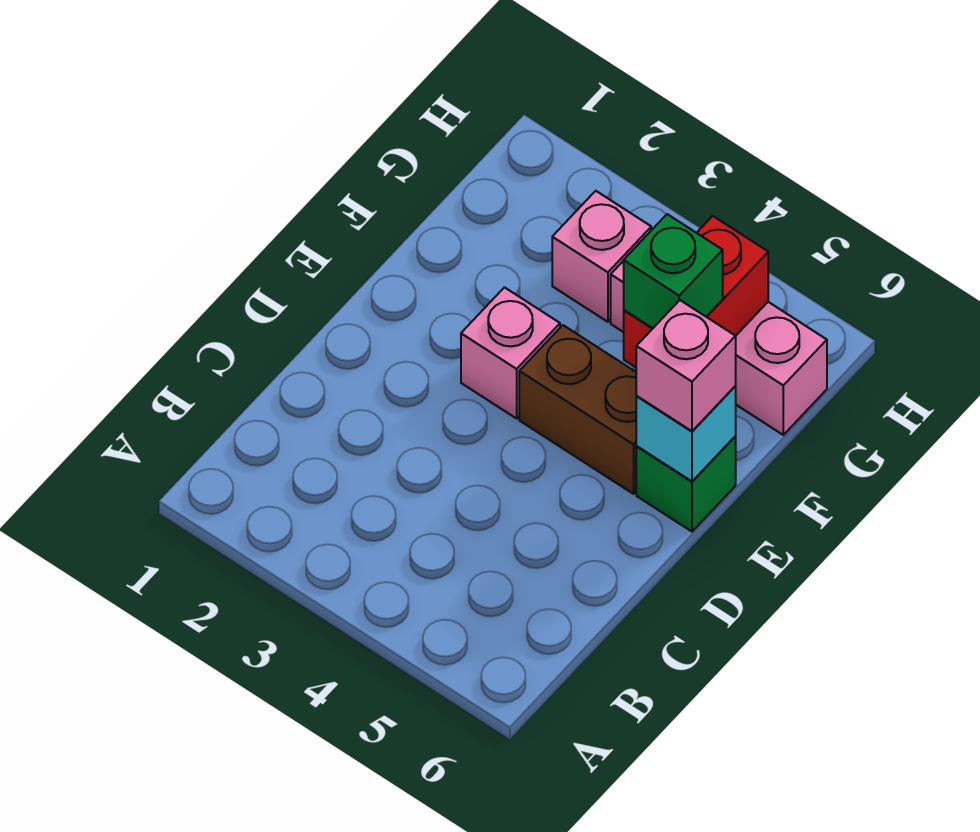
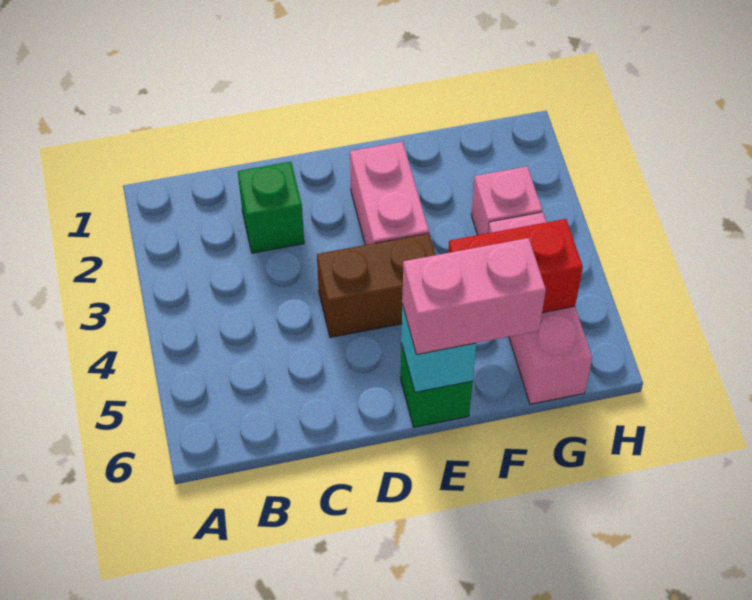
pink brick E3 level 1 -> pink brick E2:E3 level 1
brown brick E4:E5 level 1 -> brown brick D4:E4 level 1
pink brick E6 level 3 -> pink brick E6:F6 level 3
green brick F5 level 3 -> green brick C2 level 1

